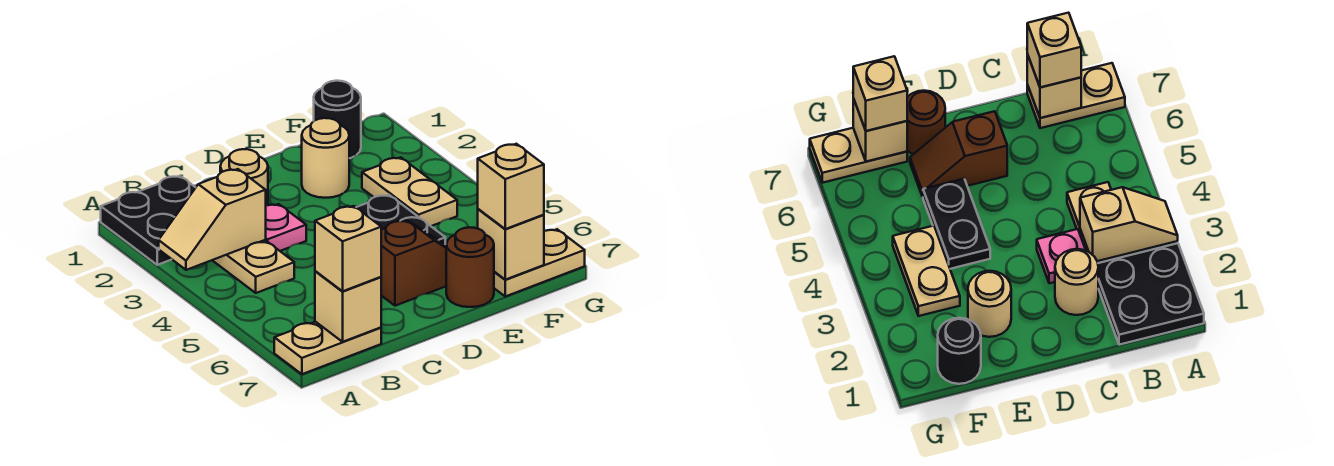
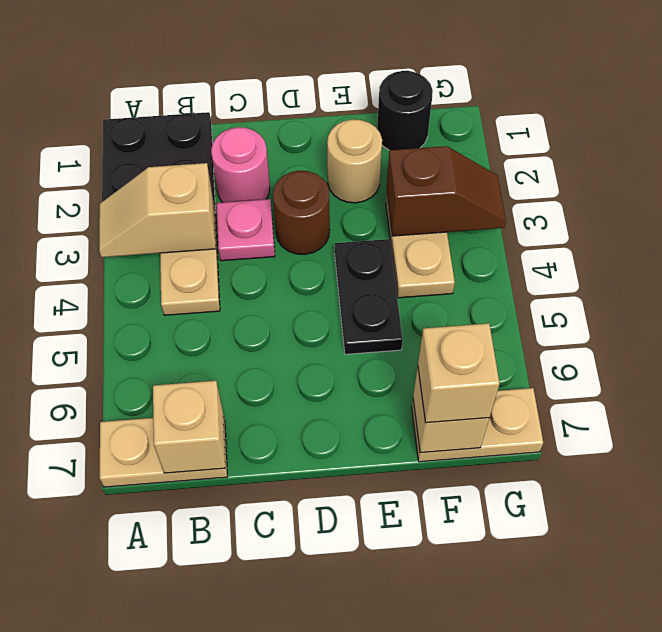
tan brick B7 level 3 -> none
tan round brick C2 level 1 -> pink round brick C2 level 1
brown slope D6:E6 level 1 top D -> brown slope F3:G3 level 2 top F
brown round brick E7 level 1 -> brown round brick D3 level 1

